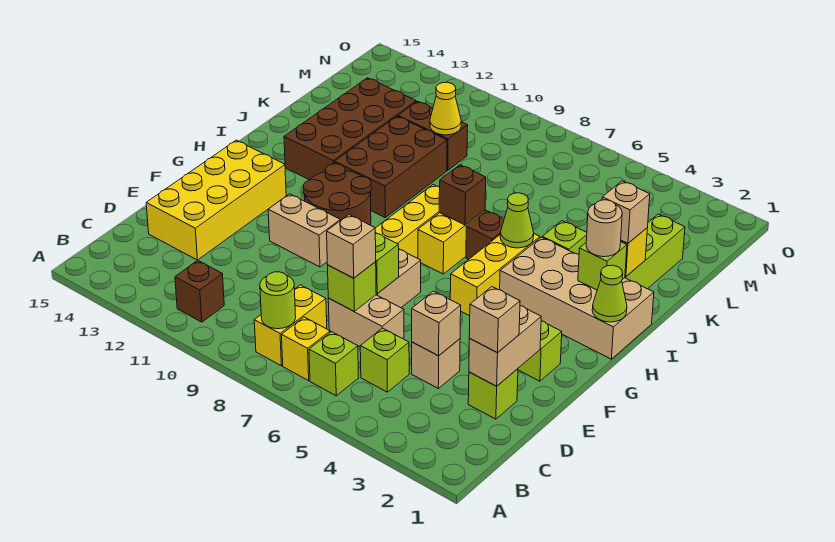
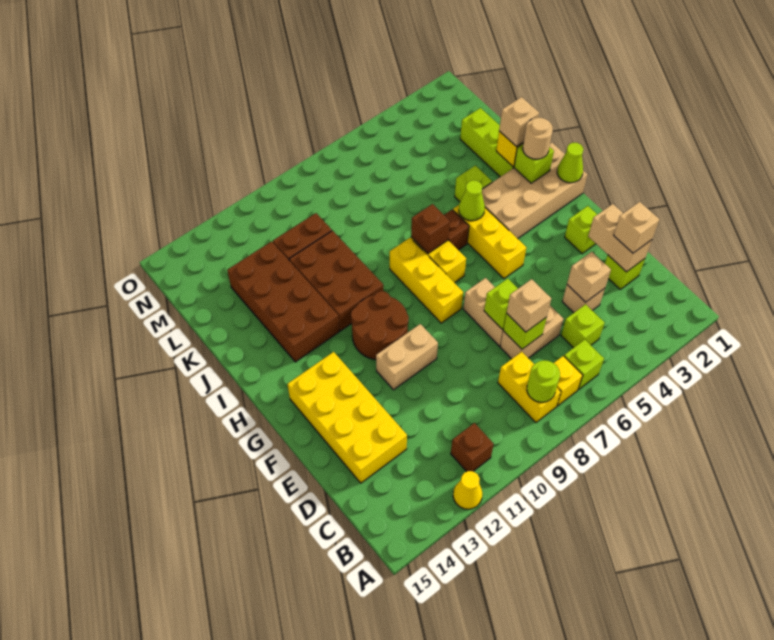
yellow cone L10 level 2 -> yellow cone A12 level 1

